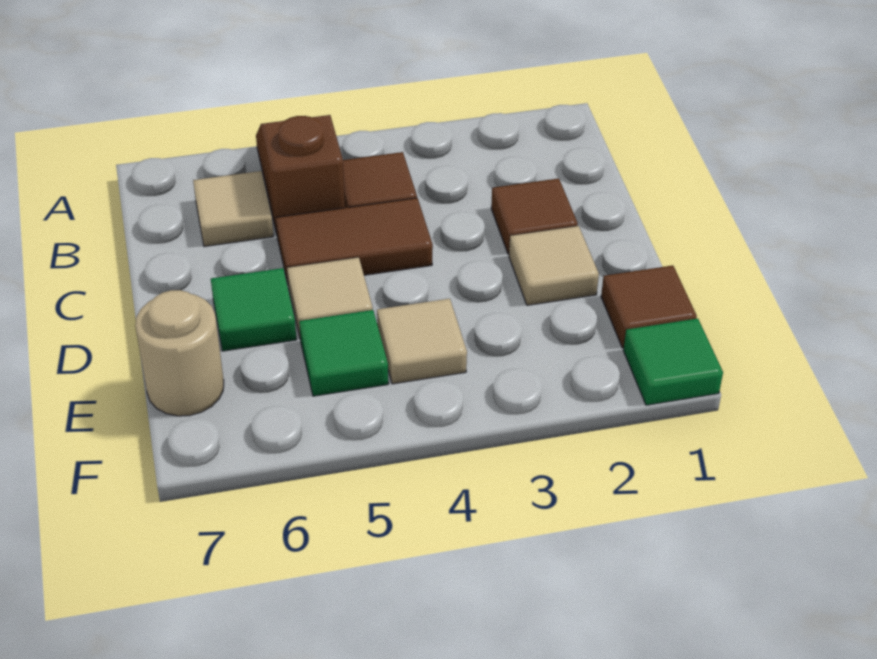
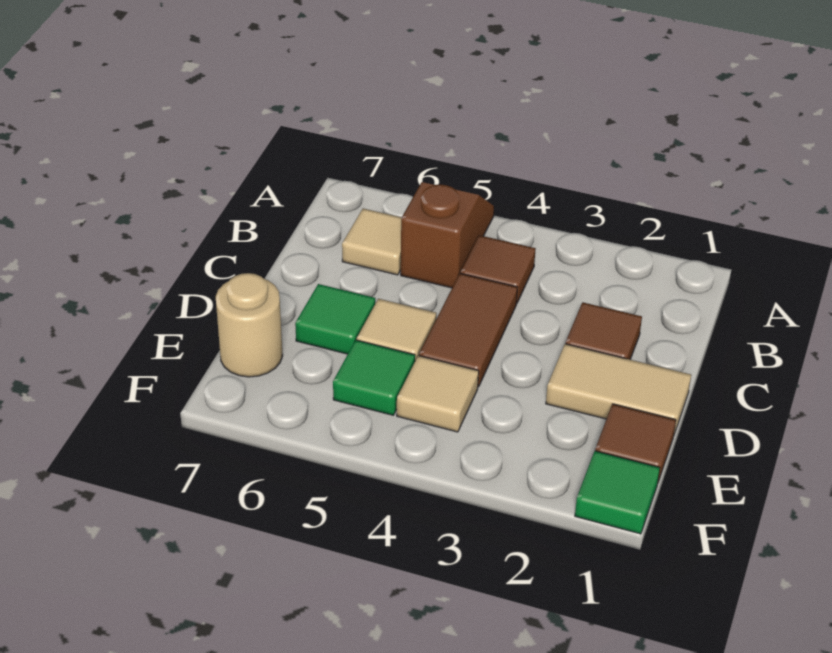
brown tile C4:C5 level 1 -> brown tile C4:D4 level 1
tan tile D2 level 1 -> tan tile D1:D2 level 1

